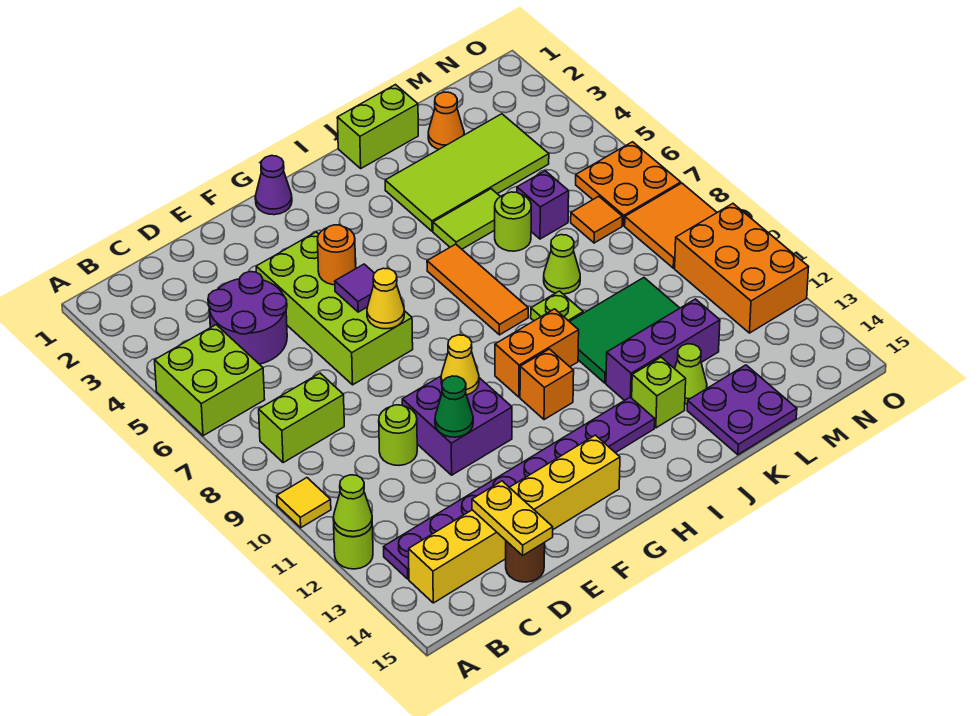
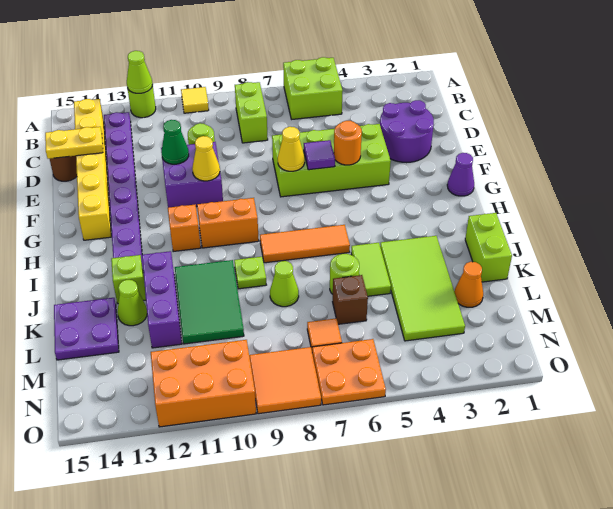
purple round brick C4:D5 level 1 -> purple round brick D2:E3 level 1
orange brick H10:I10 level 1 -> orange brick H9:H10 level 1
purple brick L6 level 1 -> brown brick L6 level 1

